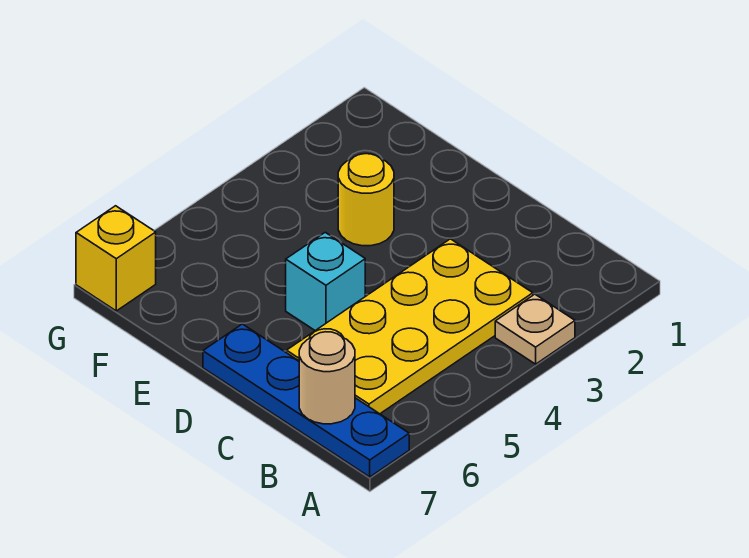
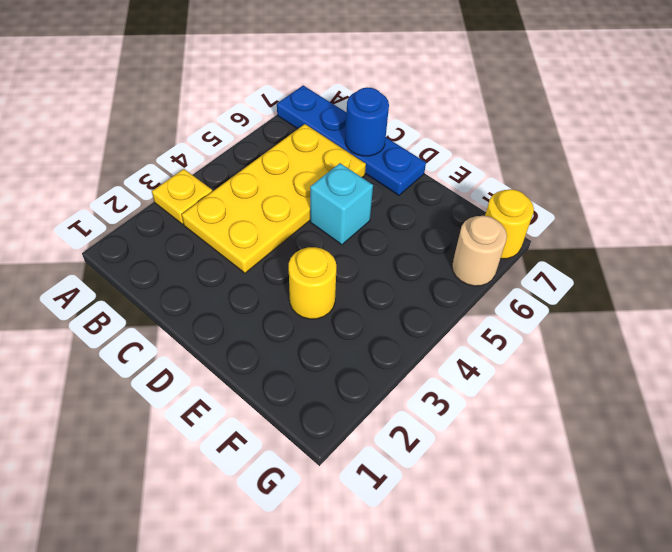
tan plate A3 level 1 -> yellow plate A3 level 1
tan round brick B7 level 2 -> tan round brick G6 level 1
none -> blue round brick C7 level 2
yellow brick G7 level 1 -> yellow round brick G7 level 1

